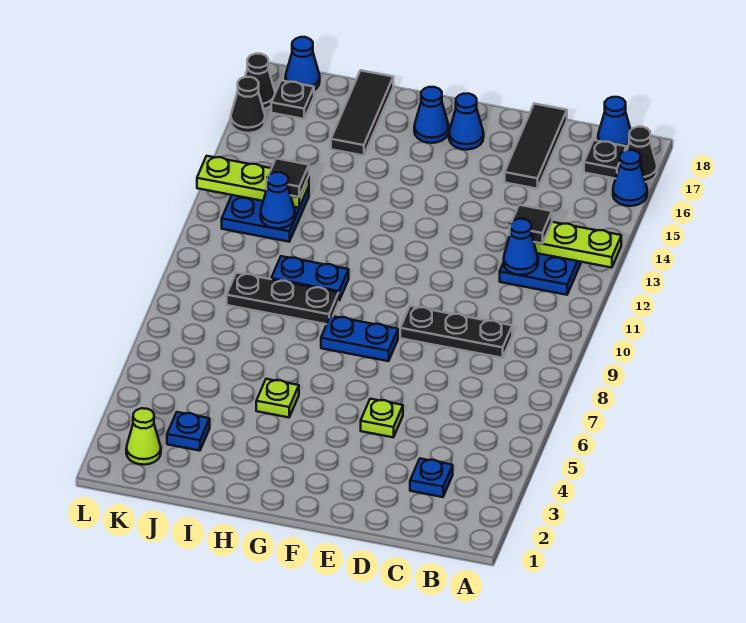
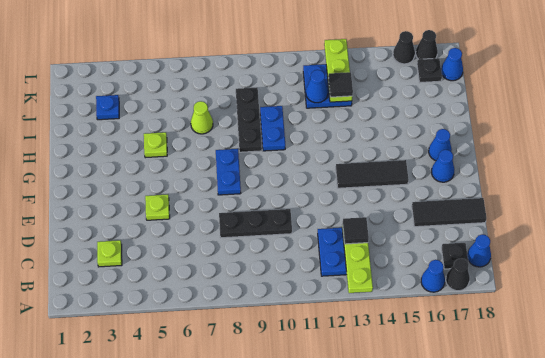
blue plate C3 level 1 -> lime plate C3 level 1
black plate C9:E9 level 1 -> black plate D8:D10 level 1
blue cone C12 level 2 -> none
black tile I16:I18 level 1 -> black tile F13:F15 level 1
lime cone K2 level 1 -> lime cone I7 level 1

